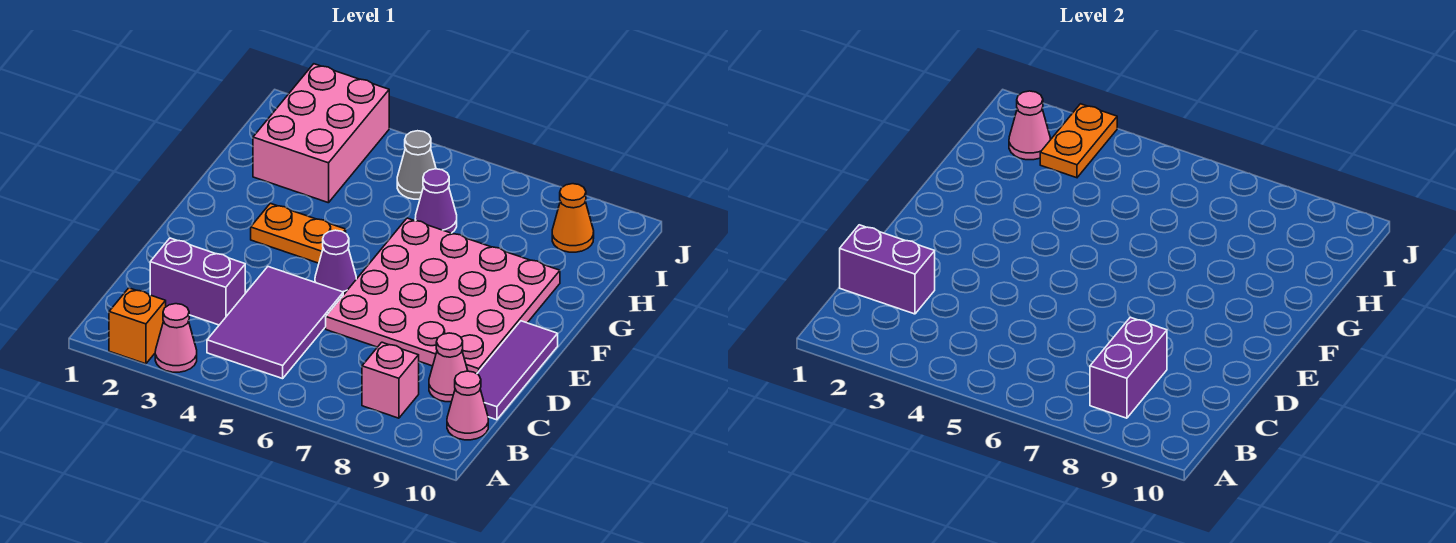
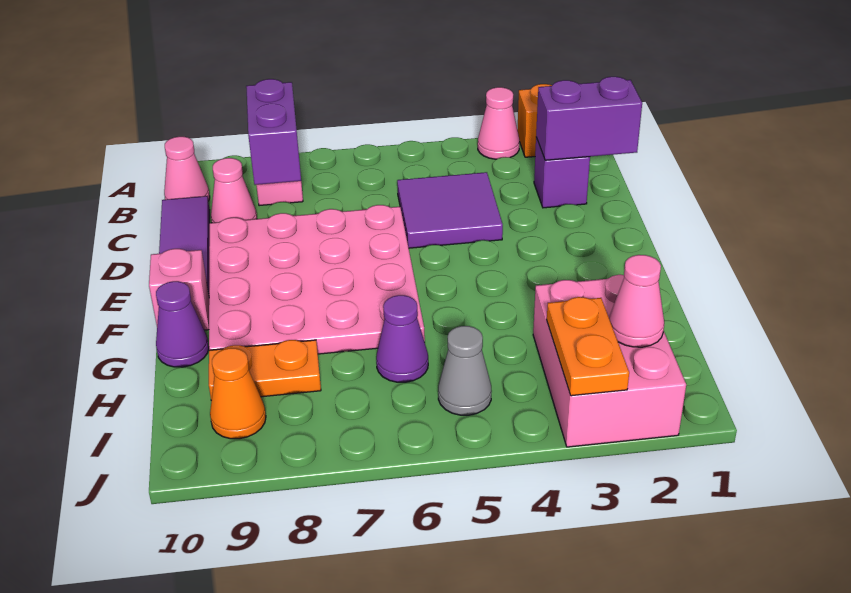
purple tile B4:D5 level 1 -> purple tile C4:D5 level 1
purple brick C2:C3 level 1 -> purple brick C2 level 1
purple cone E5 level 1 -> purple cone G10 level 1
orange plate F3:F4 level 1 -> orange plate H8:H9 level 1
none -> pink brick F10 level 1

